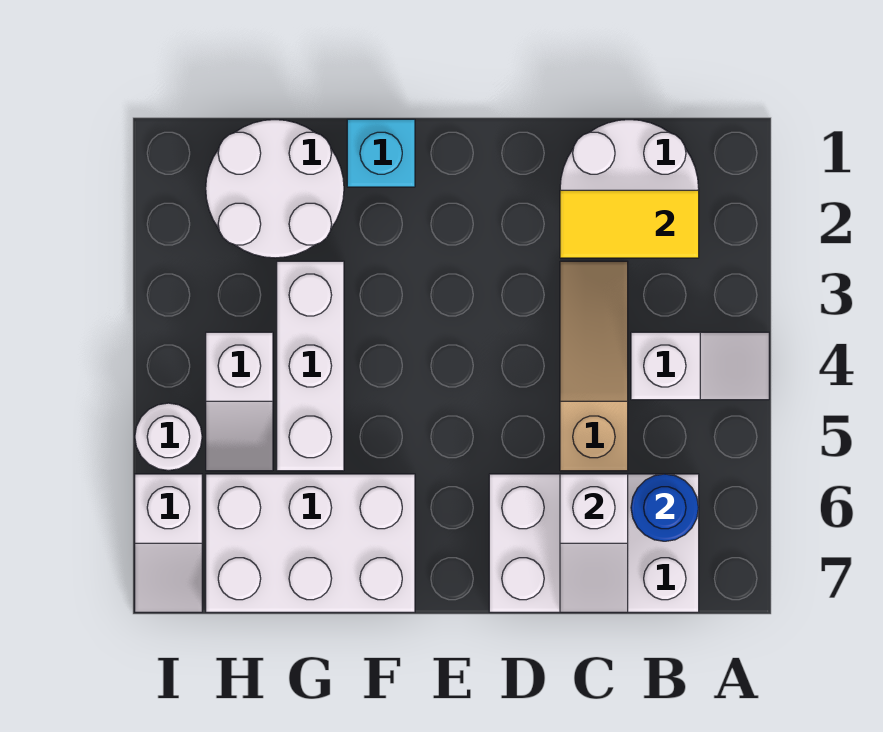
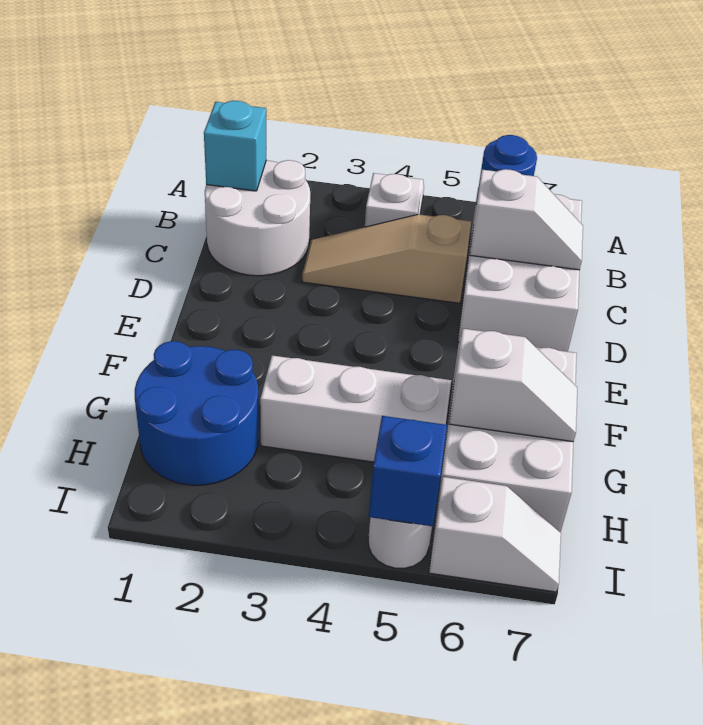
yellow tile B2:C2 level 2 -> none
cyan brick F1 level 1 -> cyan brick B1 level 2
white round brick G1:H2 level 1 -> blue round brick G1:H2 level 1
white slope H4:H5 level 1 top 4 -> white slope G6:G7 level 2 top 6
none -> blue brick I5 level 2

